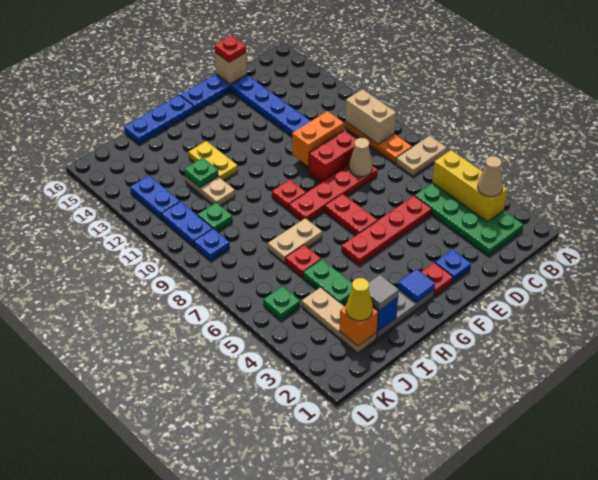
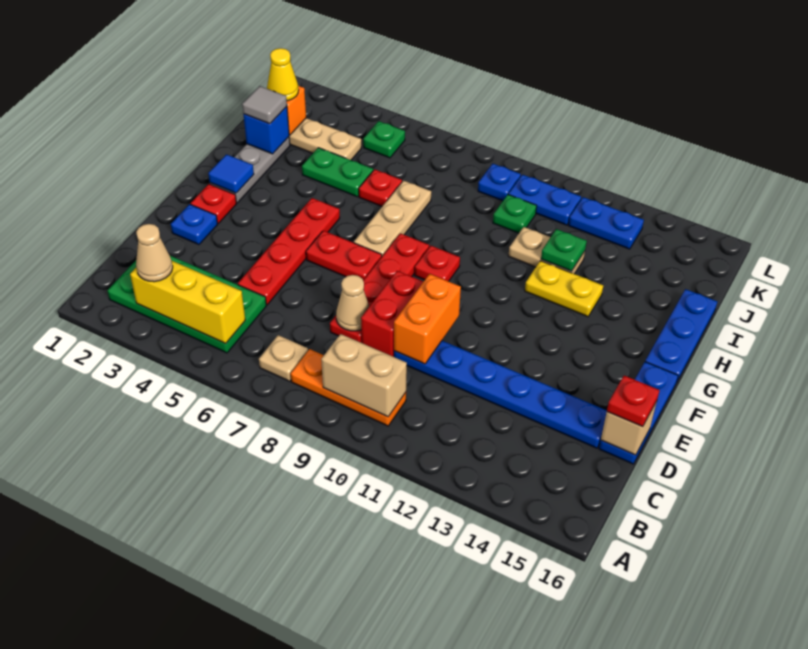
tan plate A7:B7 level 1 -> tan plate B7 level 1
tan plate H7:I7 level 1 -> tan plate G7:I7 level 1

